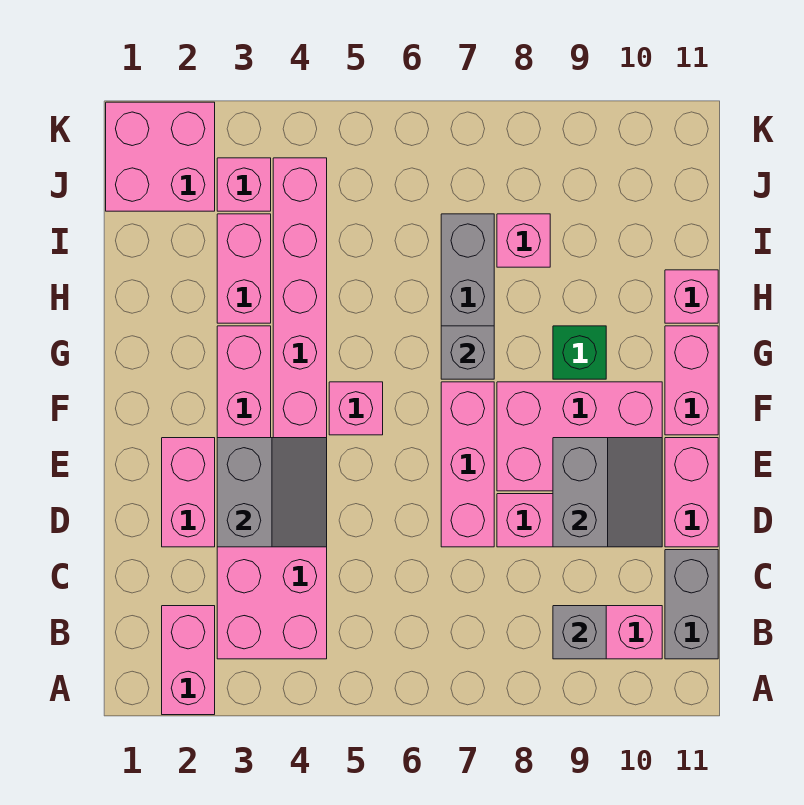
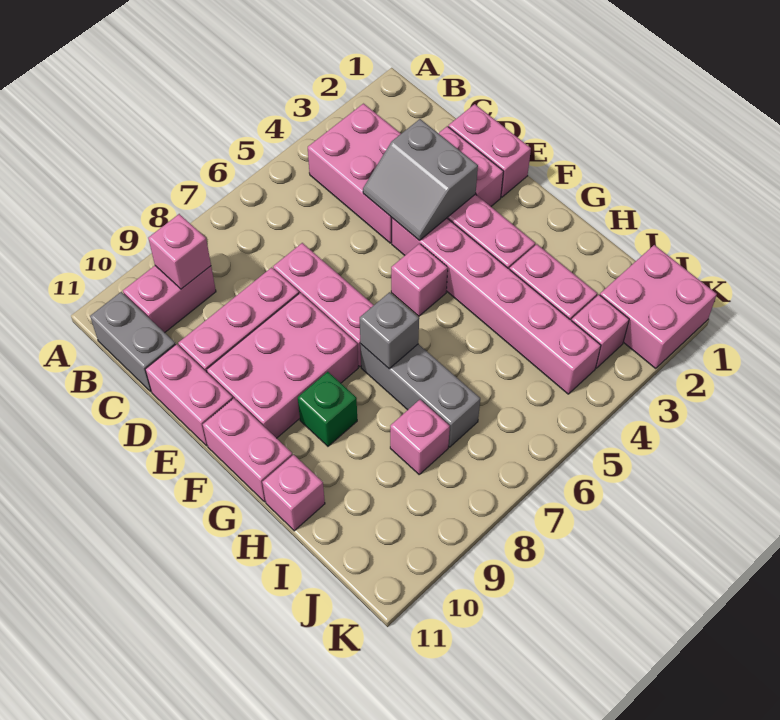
pink brick A2:B2 level 1 -> pink brick D1:E1 level 1
grey brick B9 level 2 -> pink brick B9 level 2
grey slope D9:E10 level 2 top 9 -> none

